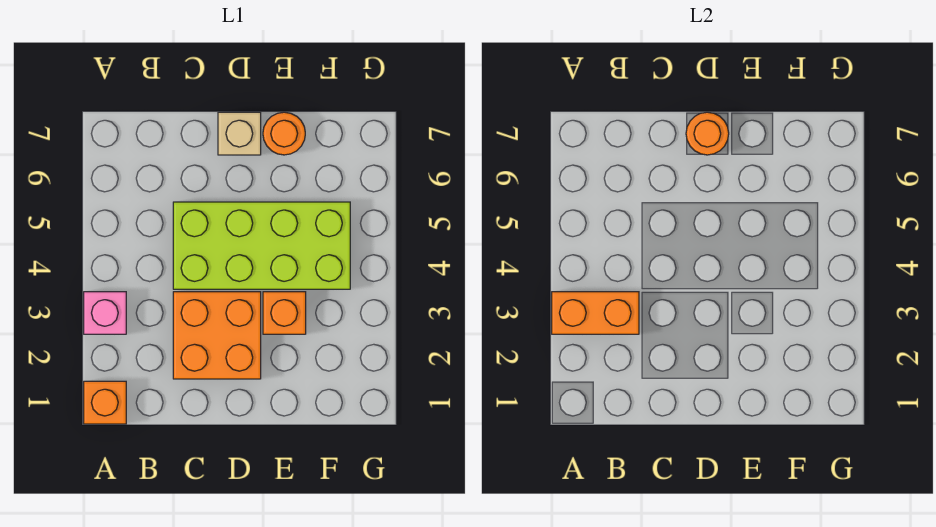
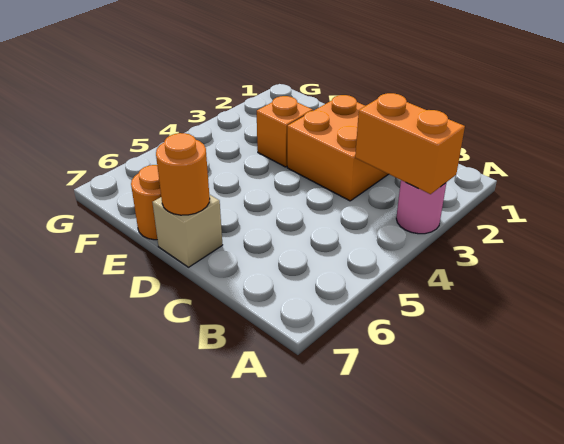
orange brick A1 level 1 -> none
pink brick A3 level 1 -> pink round brick A3 level 1
lime brick C4:F5 level 1 -> none

